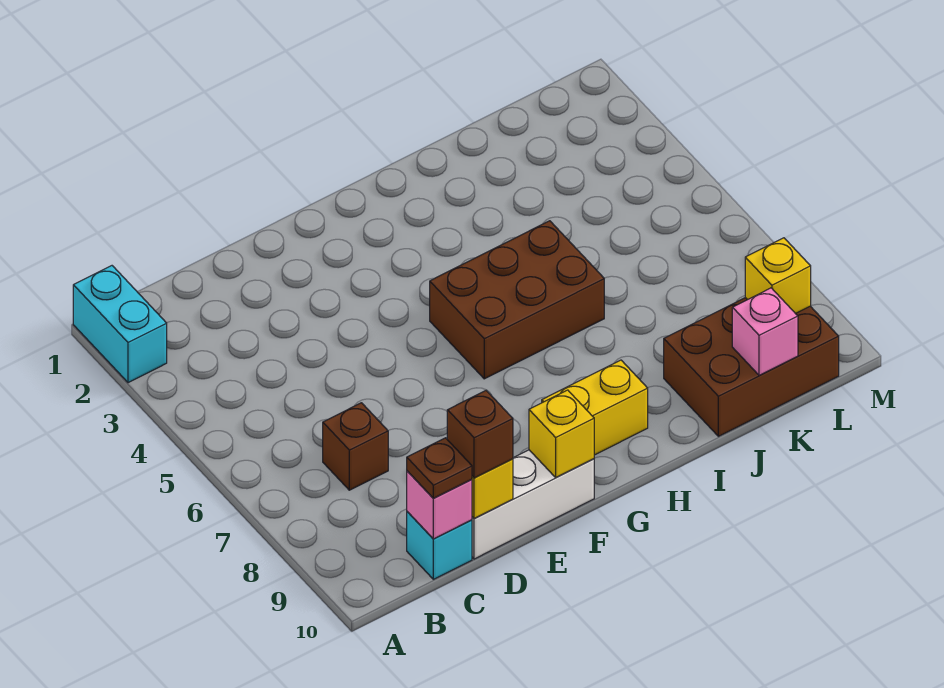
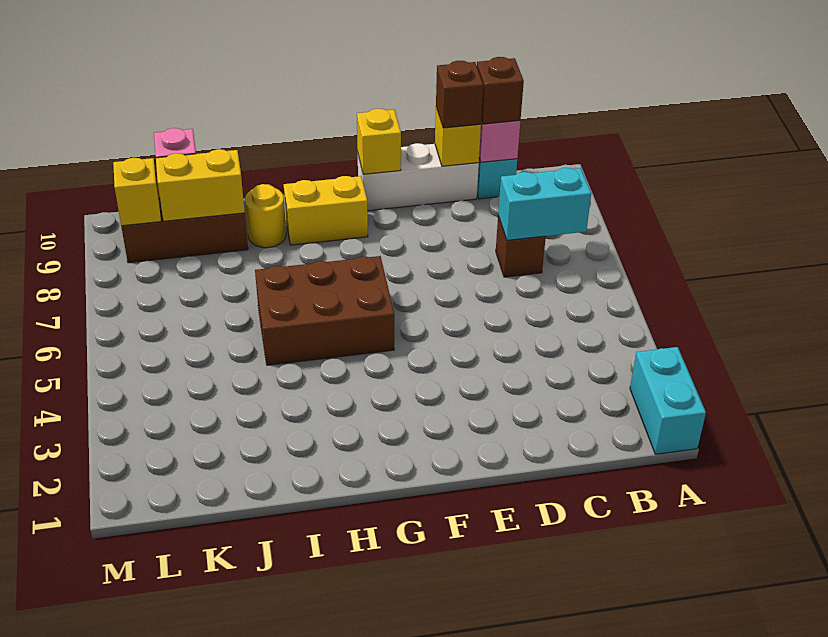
none -> cyan brick B7:C7 level 2
brown plate C10 level 3 -> brown brick C10 level 3
none -> yellow round brick I9 level 1
none -> yellow brick J9:K9 level 2

